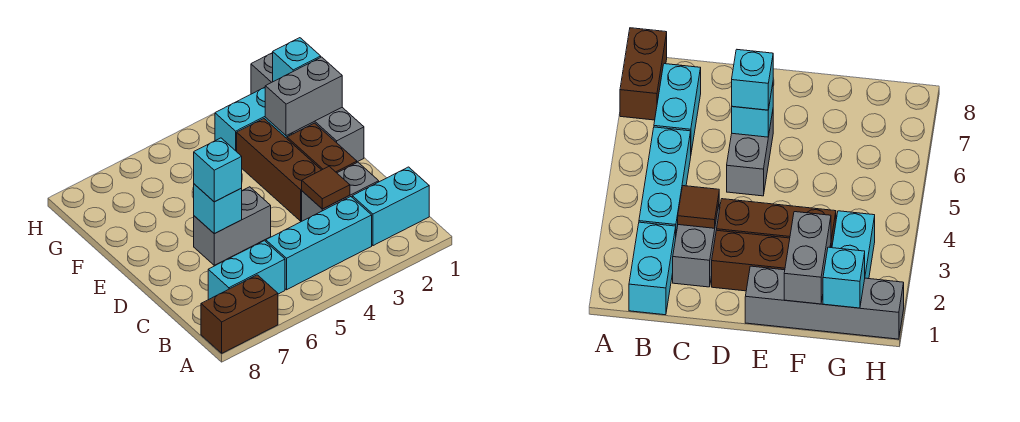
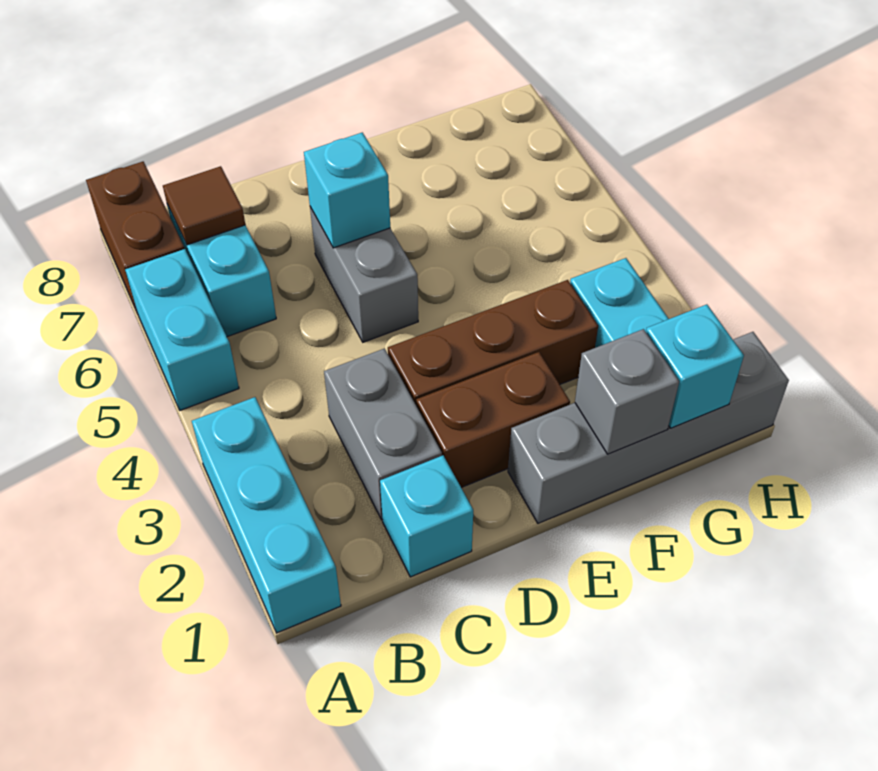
cyan brick B1:B2 level 1 -> cyan brick A5:A6 level 1
cyan brick B3:B5 level 1 -> cyan brick A1:A3 level 1
brown tile C3 level 2 -> brown tile B7 level 2
cyan brick D6 level 3 -> cyan brick C1 level 1
grey brick F1:F2 level 2 -> grey brick F1 level 2

